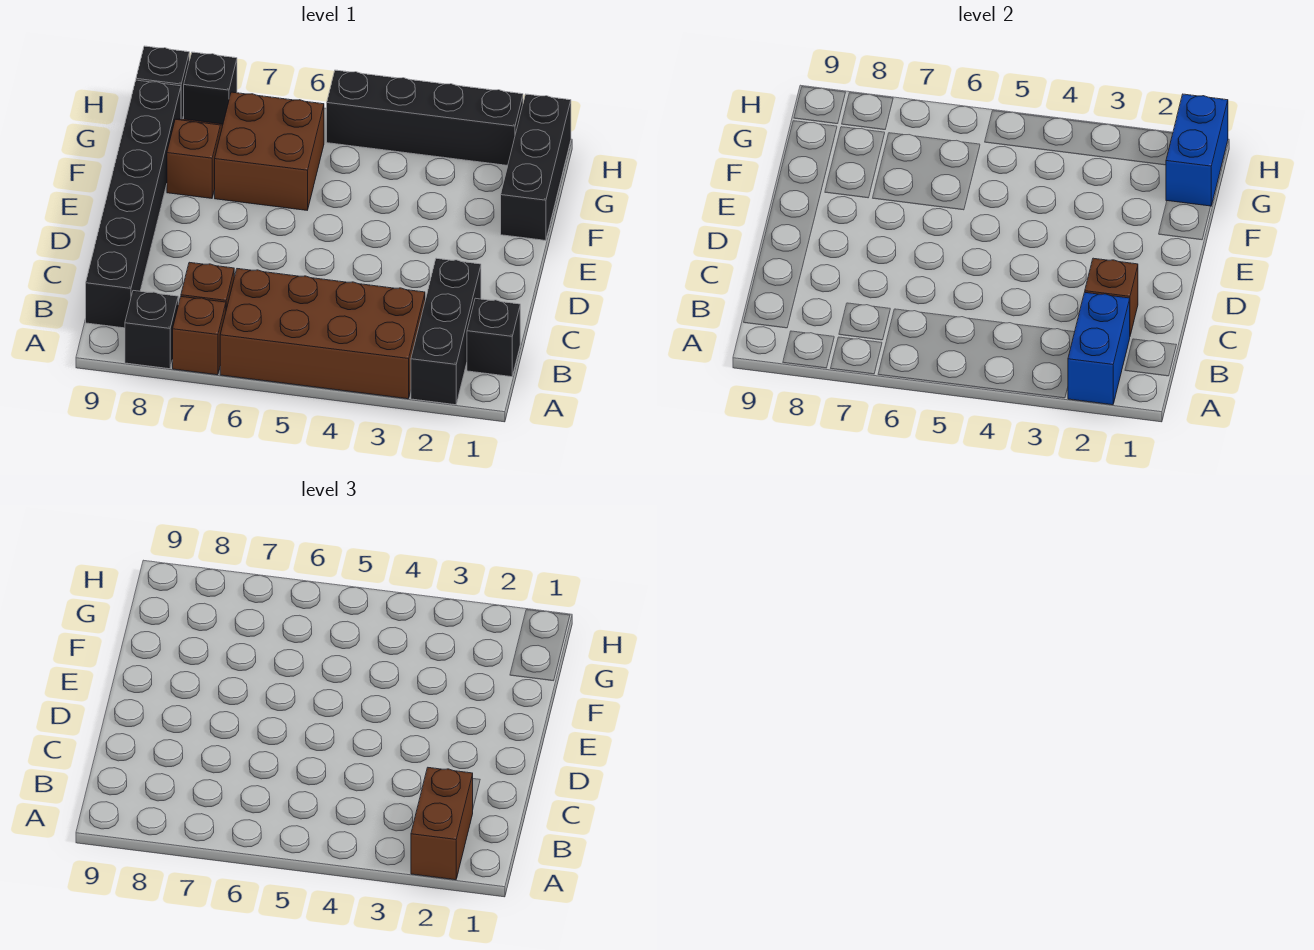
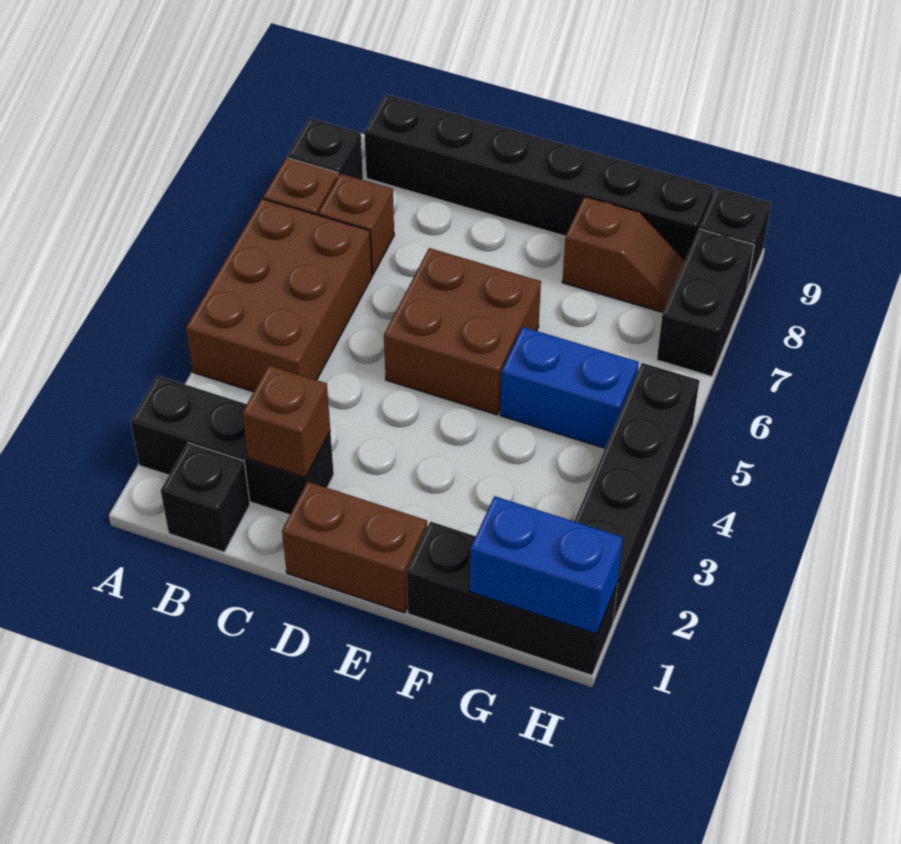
blue brick A2:B2 level 2 -> blue brick F5:G5 level 1
brown brick A2:B2 level 3 -> brown brick D1:E1 level 1
brown brick A3:B6 level 1 -> brown brick A4:B6 level 1
brown brick F6:G7 level 1 -> brown brick D5:E6 level 1
black brick H8 level 1 -> black brick H7:H8 level 1

